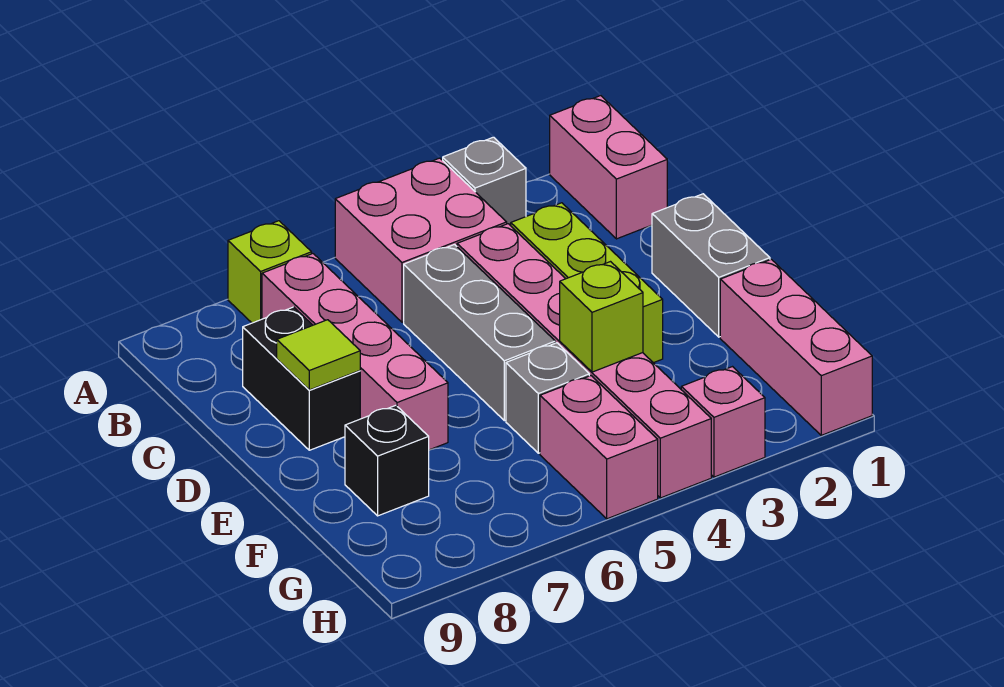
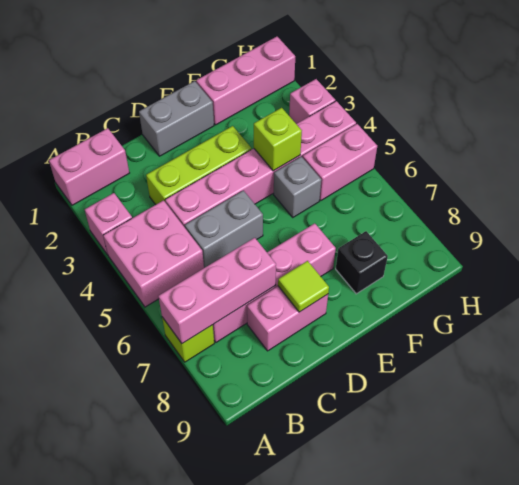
grey brick A3 level 1 -> pink brick A3 level 1
none -> pink brick A7:C7 level 2
grey brick C5:E5 level 1 -> grey brick C5:D5 level 1
black brick C8:D8 level 1 -> pink brick C8:D8 level 1

